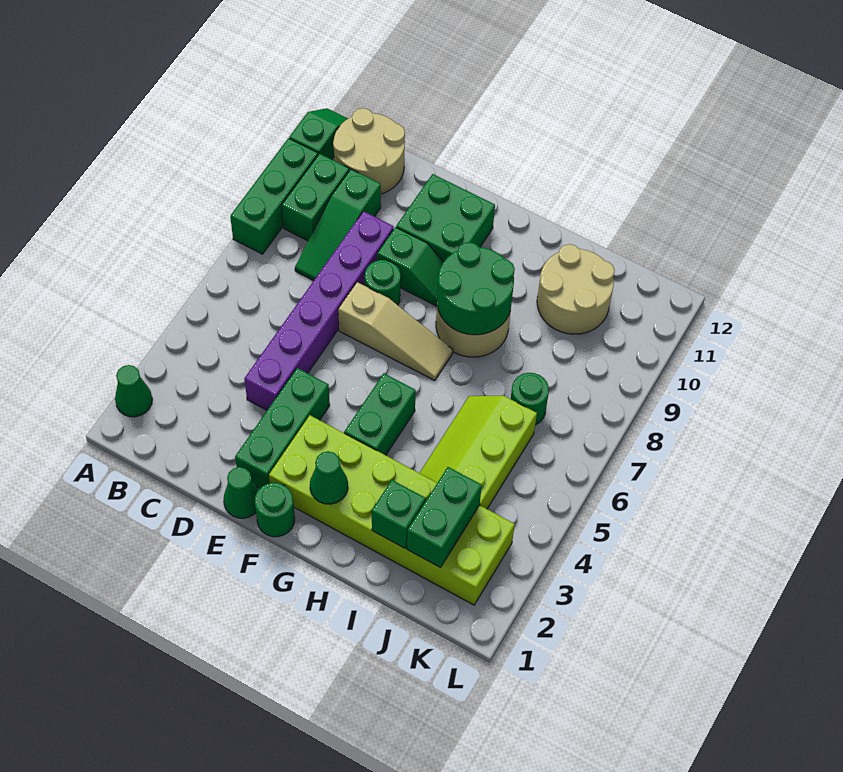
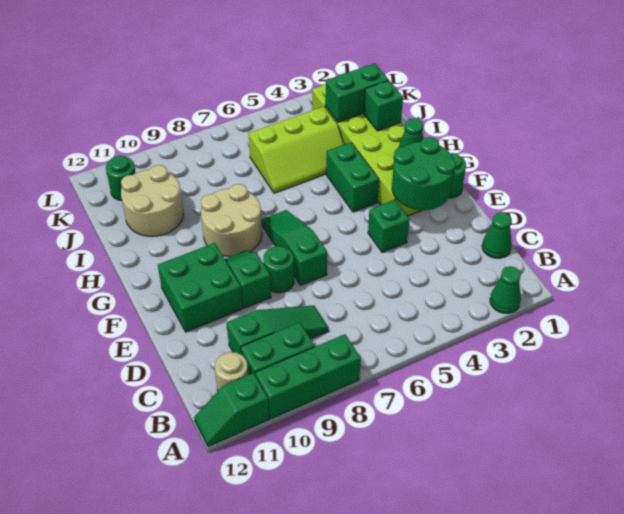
tan round brick B11:C12 level 1 -> tan round brick B11 level 1
purple brick D4:D9 level 1 -> none
green cone E1 level 1 -> green cone C1 level 1
green brick E2:E4 level 1 -> green brick E4 level 1
tan slope E7:G7 level 1 top E -> green slope E7:G7 level 1 top E
green brick G4:G5 level 1 -> green brick G4:H4 level 1
green round brick G8:H9 level 2 -> green round brick E2:F3 level 2
green round brick J7 level 1 -> green round brick K11 level 1

